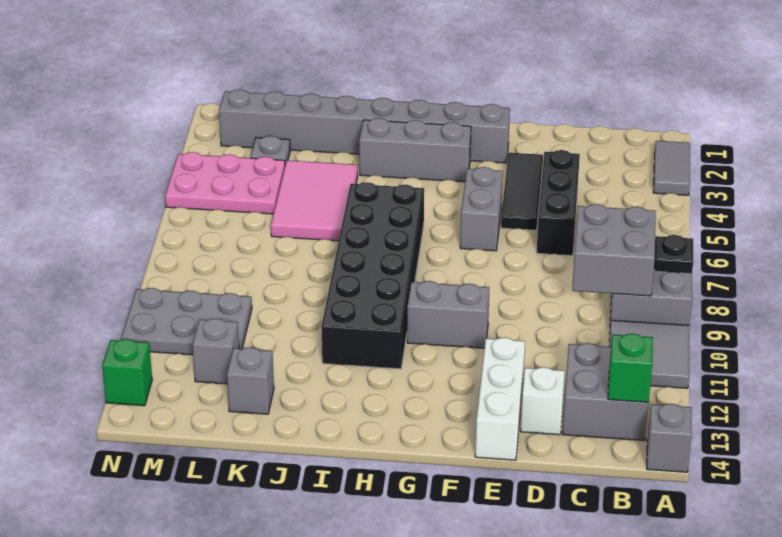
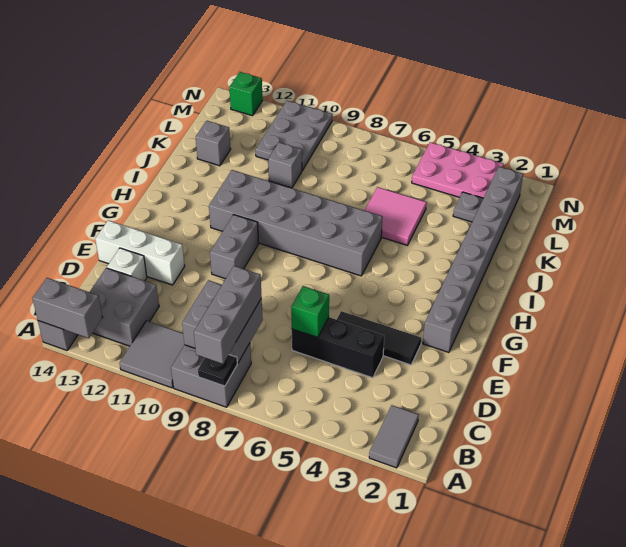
grey tile A2:A3 level 1 -> grey tile A2:B2 level 1
green brick B13 level 2 -> green brick D6 level 2
grey brick F5:F6 level 1 -> grey brick A13:A14 level 2
grey brick G3:I3 level 1 -> grey brick A8:C8 level 3
black brick H6:I11 level 1 -> grey brick H6:I11 level 1
pink tile J4:K6 level 1 -> pink tile J5:K6 level 1
pink plate L4:N5 level 1 -> pink plate M3:N5 level 1
grey brick L12 level 1 -> grey brick K10 level 1

